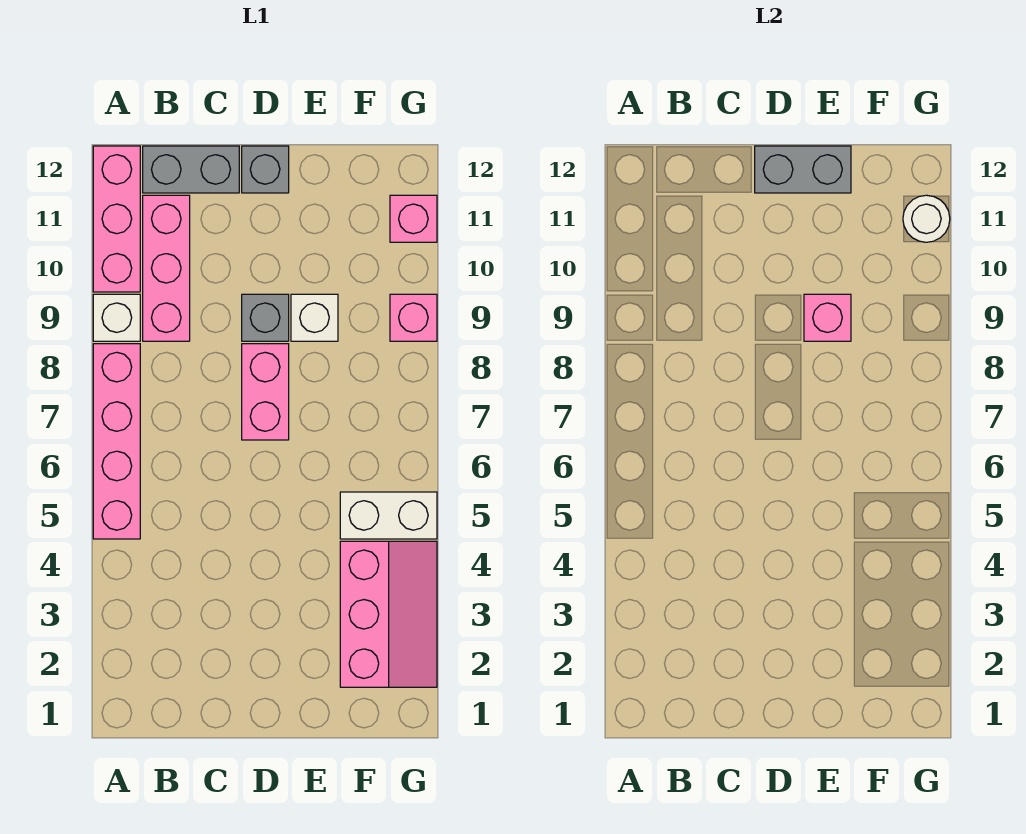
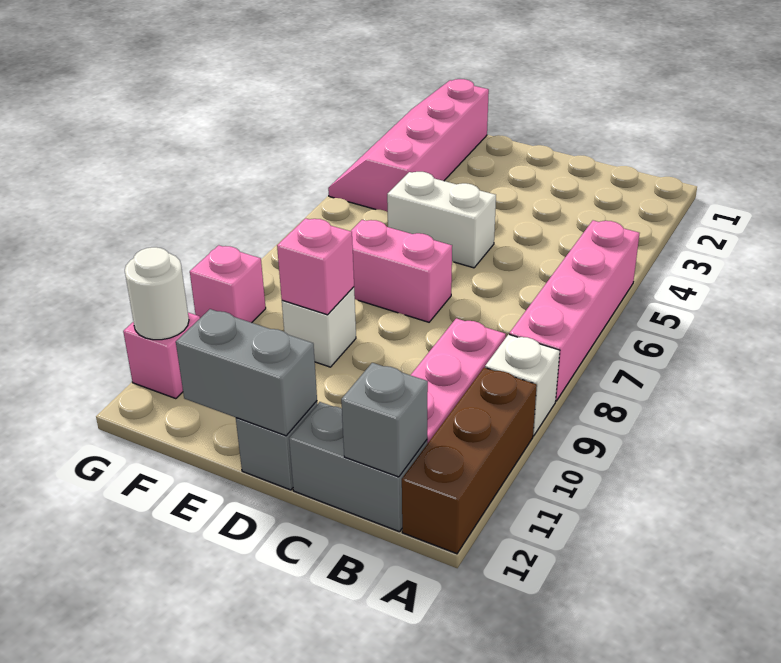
pink brick A10:A12 level 1 -> brown brick A10:A12 level 1
pink brick D7:D8 level 1 -> pink brick D7:E7 level 1
grey brick D9 level 1 -> grey brick B12 level 2
pink slope F2:G4 level 1 top F -> pink slope F1:G4 level 1 top F
white brick F5:G5 level 1 -> white brick D5:E5 level 1

